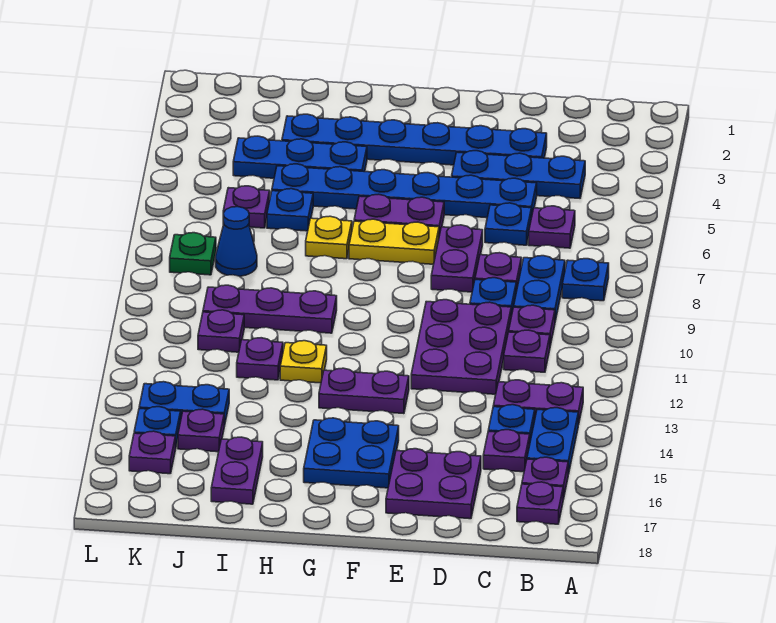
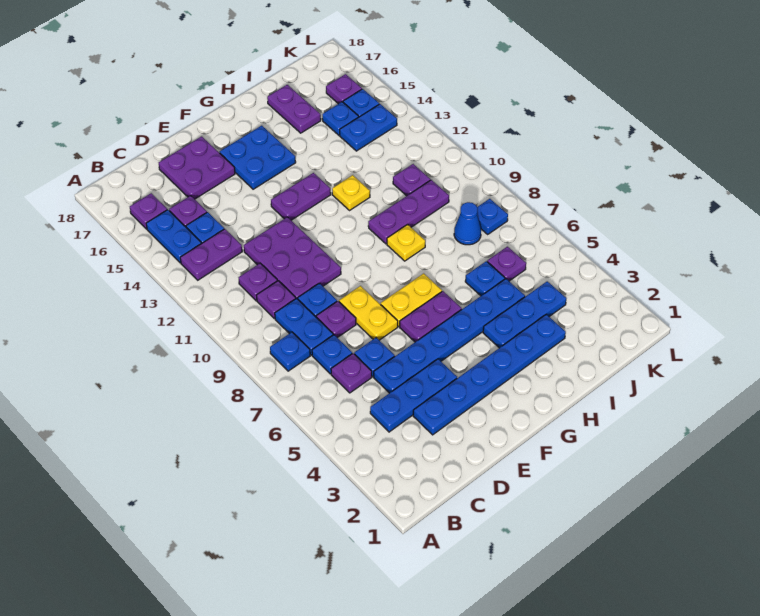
purple plate B17 level 1 -> none
none -> blue plate C7 level 1
purple plate E7:E8 level 1 -> yellow plate E7:E8 level 1
yellow plate H7 level 1 -> yellow plate H9 level 1
purple plate I12 level 1 -> none
purple plate J15 level 1 -> blue plate J15 level 1
green plate K8 level 1 -> blue plate K8 level 1

